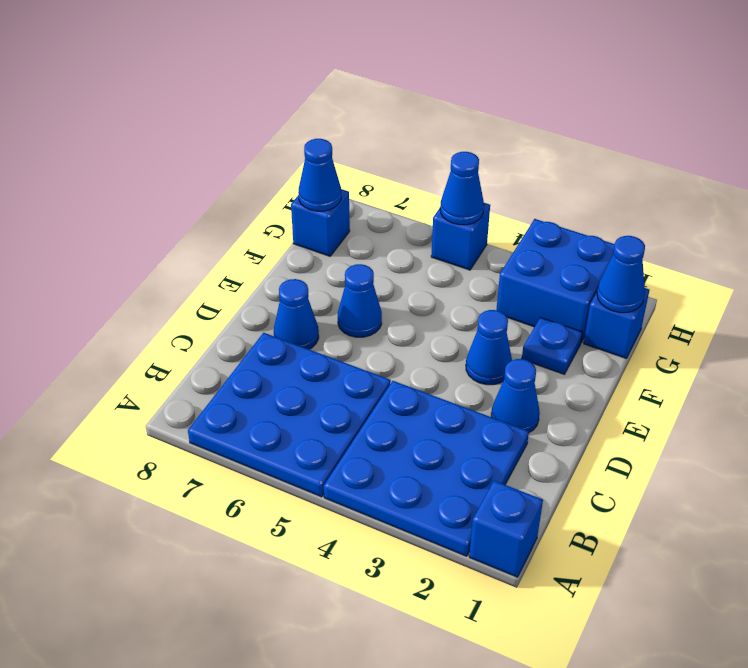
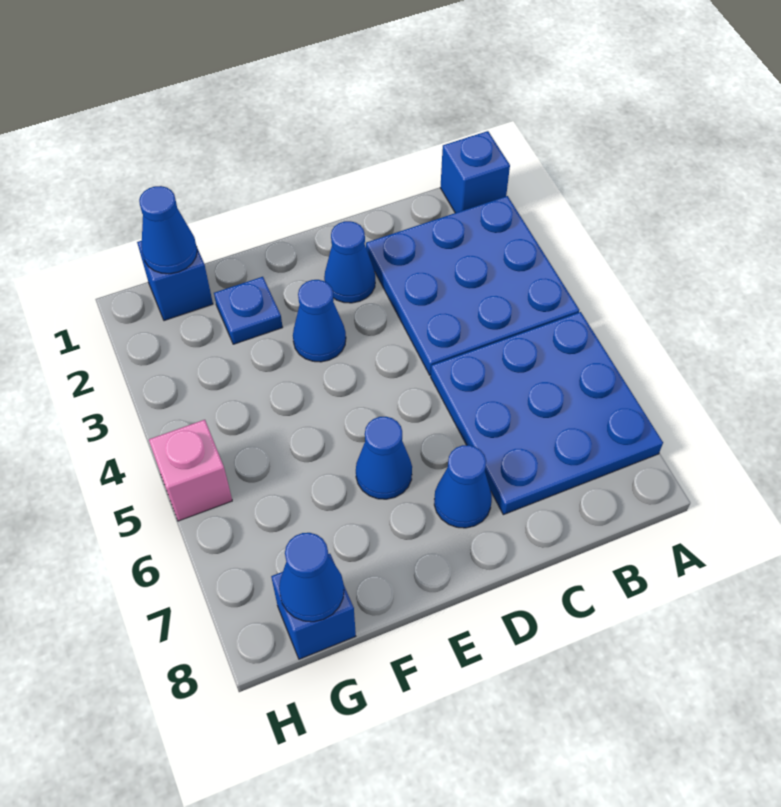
blue brick G2:H3 level 1 -> none
blue brick H5 level 1 -> pink brick H5 level 1
blue cone H5 level 2 -> none

